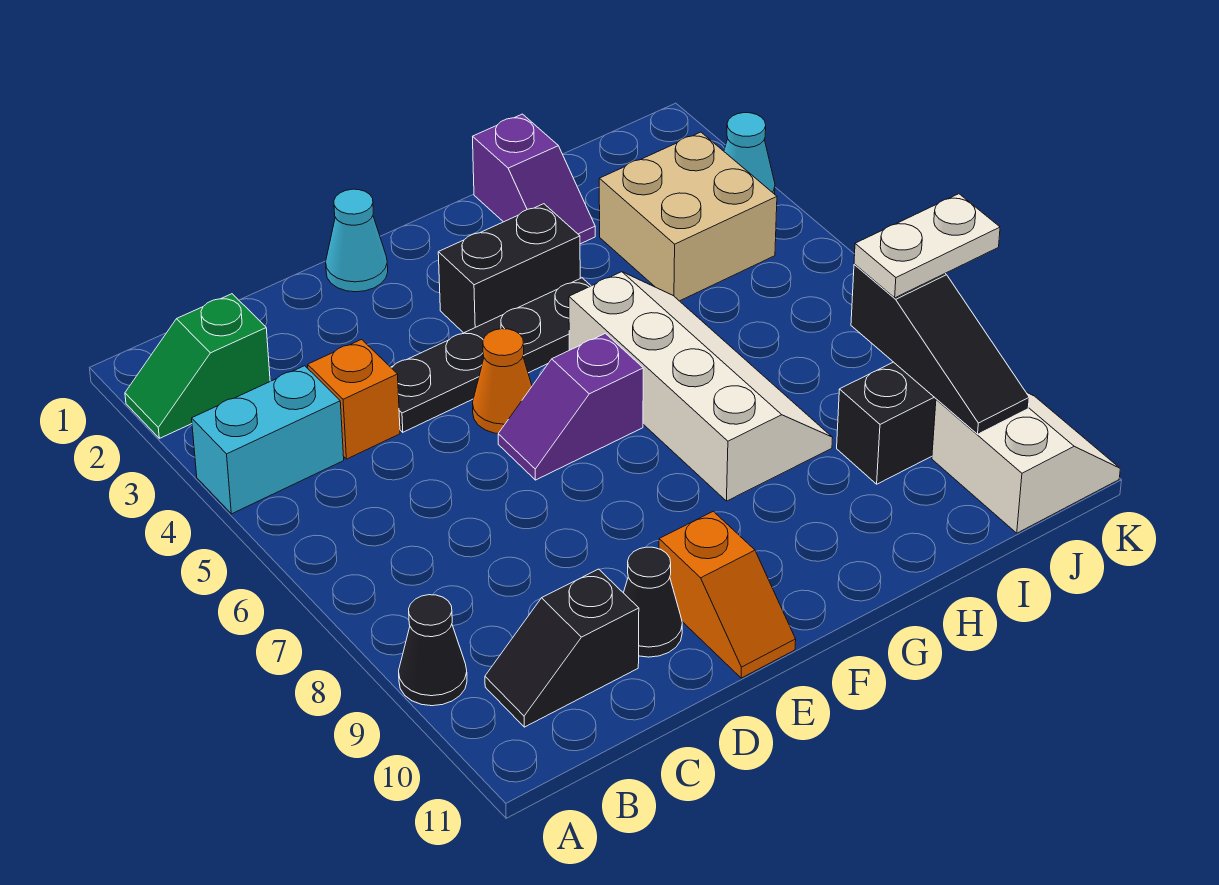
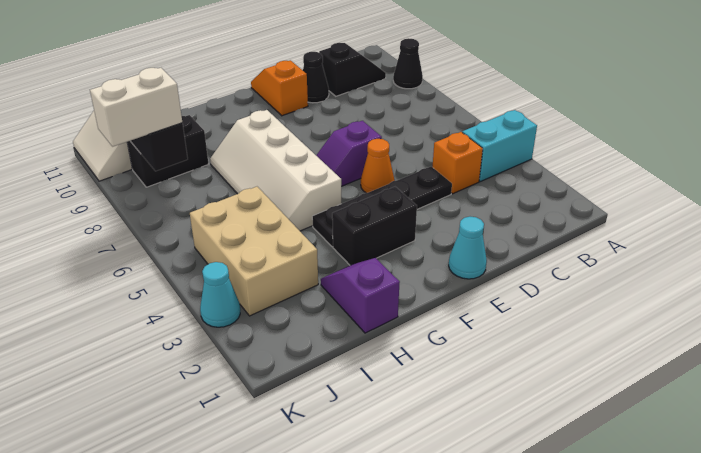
green slope A2:B2 level 1 top B -> none
purple slope E6:F6 level 1 top F -> purple slope E6:F6 level 1 top E
tan brick I3:J4 level 1 -> tan brick I3:J5 level 1
white plate J8:K8 level 3 -> white brick J8:K8 level 3

